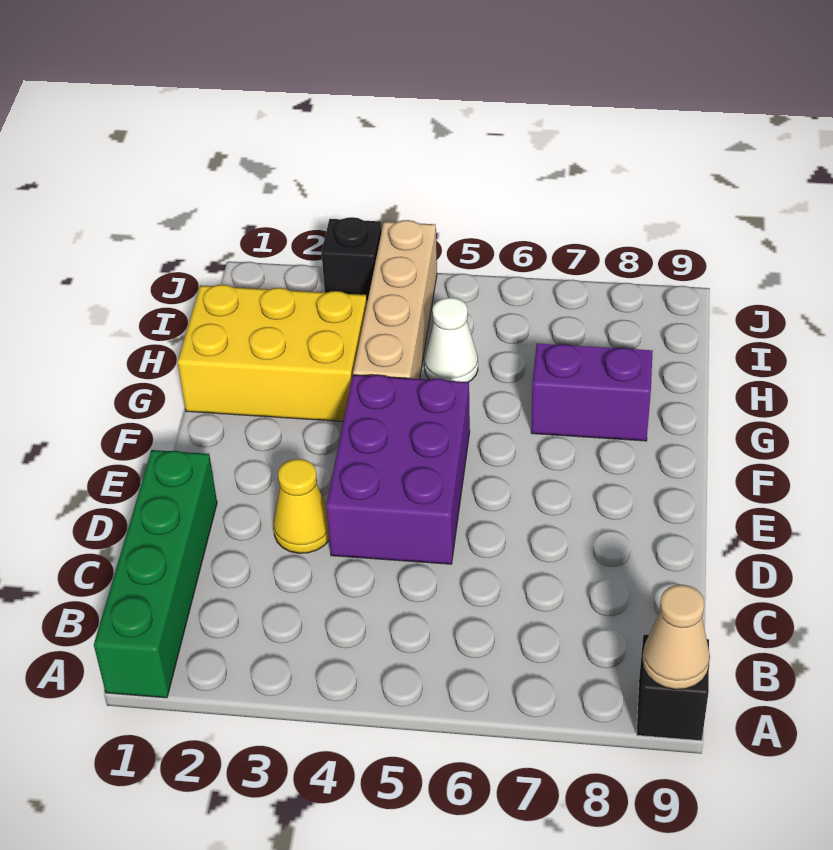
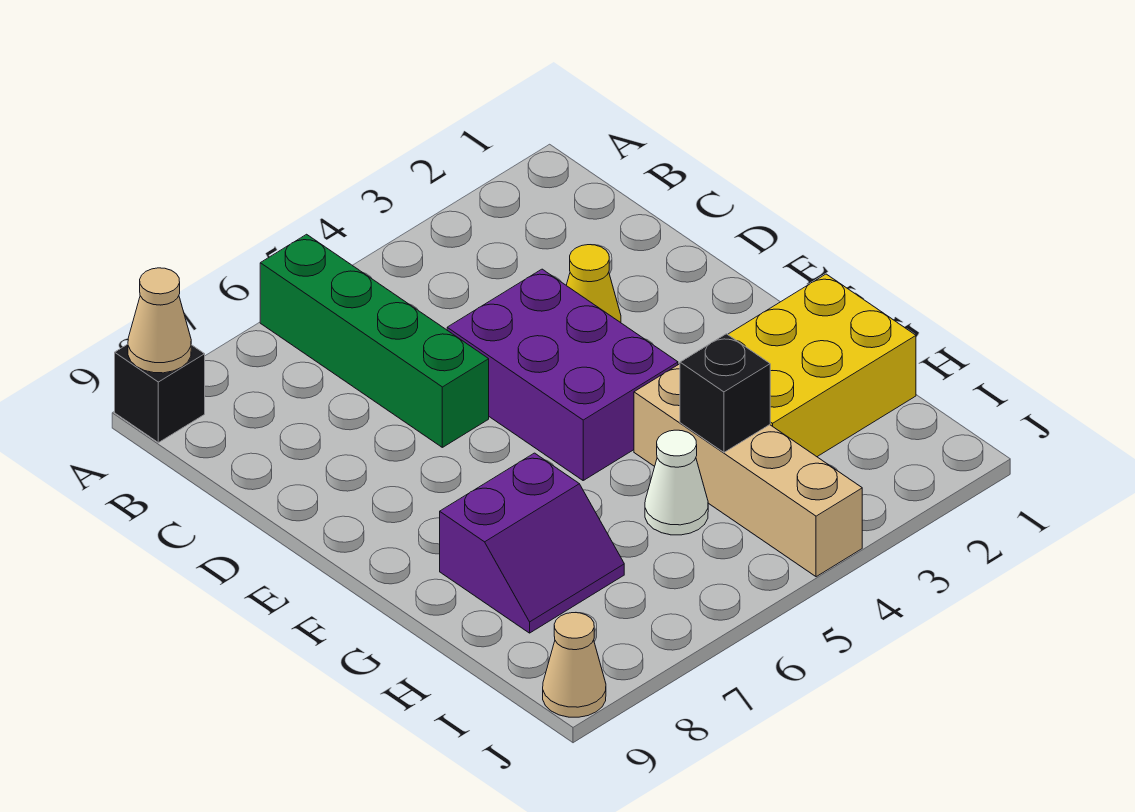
green brick A1:D1 level 1 -> green brick A6:D6 level 1
black brick J3 level 1 -> black brick H4 level 2
none -> tan cone J9 level 1

